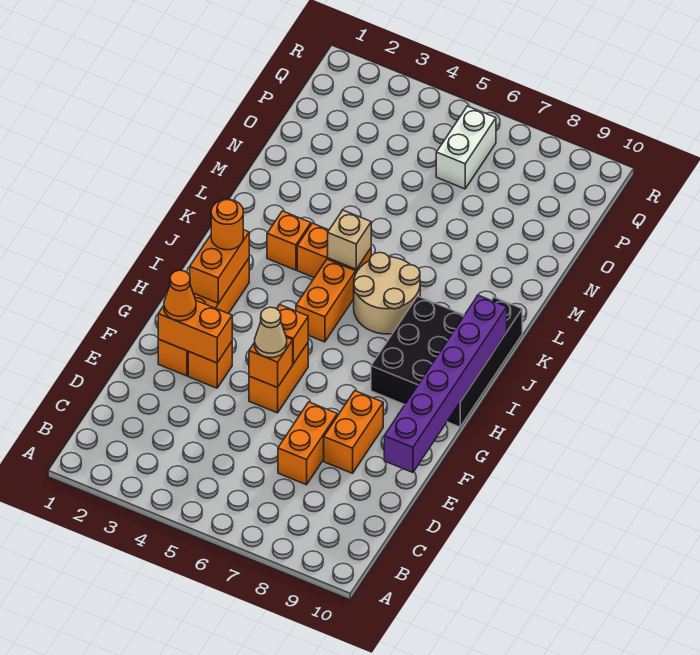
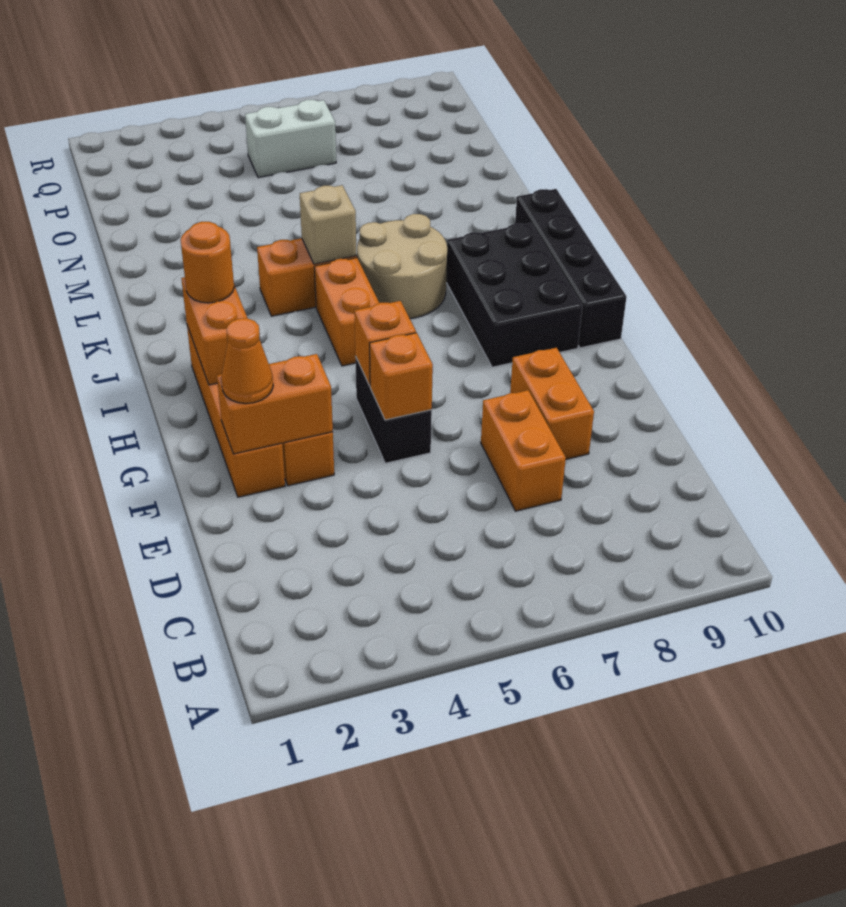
purple brick E10:J10 level 2 -> none
orange brick F5:G5 level 1 -> black brick F5:G5 level 1
tan cone F5 level 3 -> none
orange brick K3 level 1 -> none
white brick P6:Q6 level 1 -> white brick P5:P6 level 1

